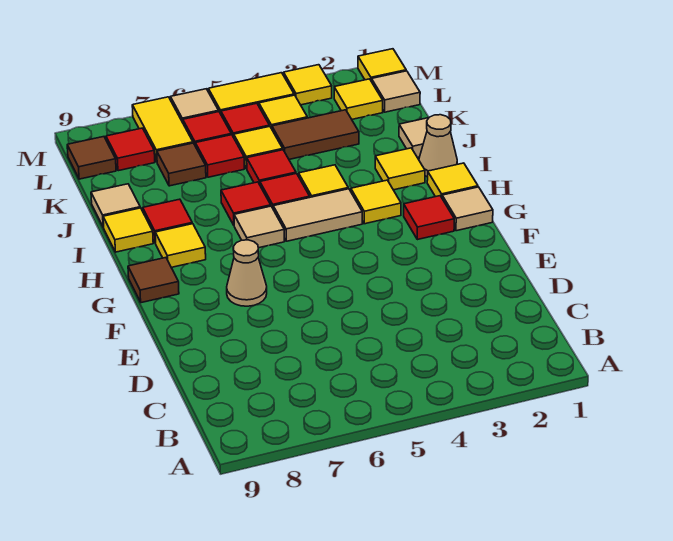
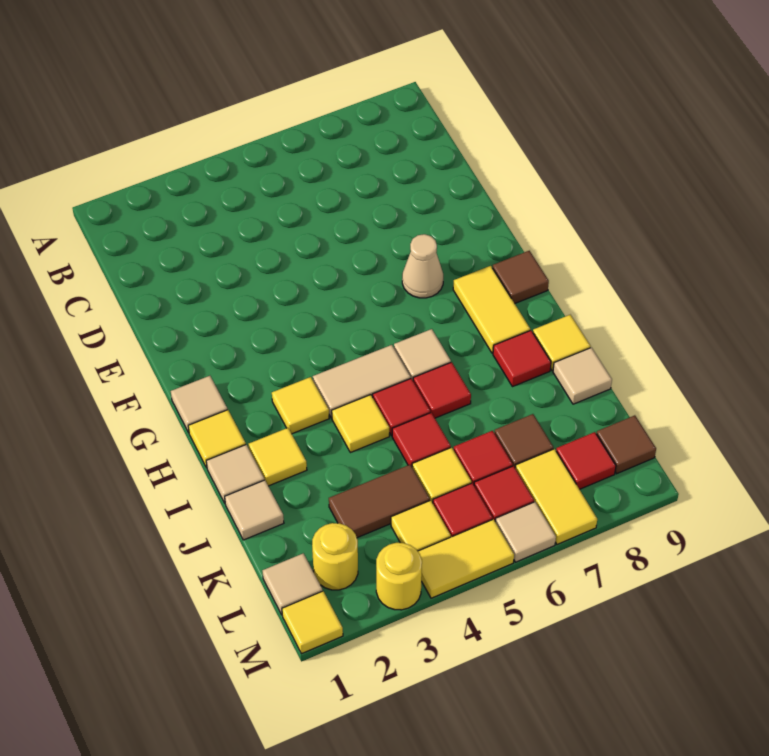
red tile G2 level 1 -> none
yellow tile H8 level 1 -> yellow tile G8:H8 level 1
tan cone I1 level 1 -> tan tile I1 level 1
yellow tile L2 level 1 -> yellow round brick L2 level 1
yellow tile M3 level 1 -> yellow round brick M3 level 1

